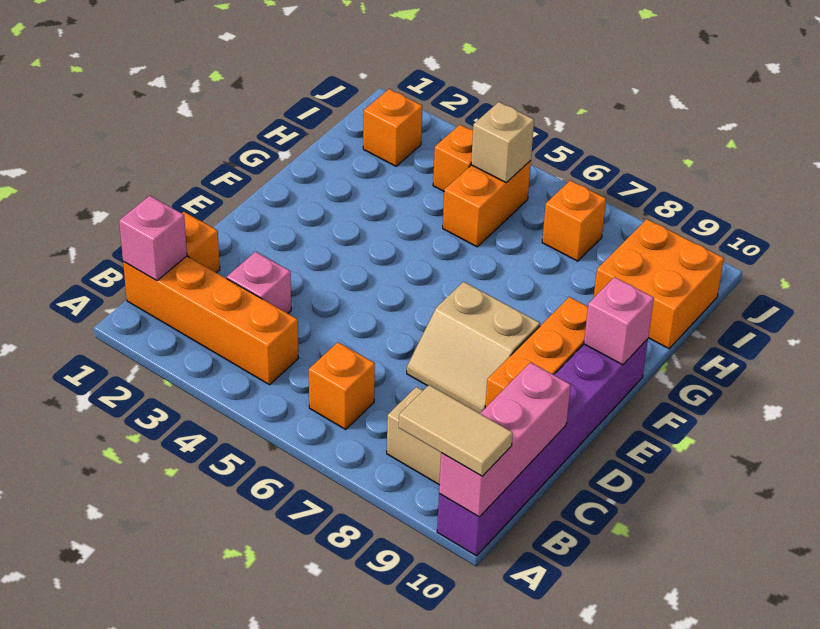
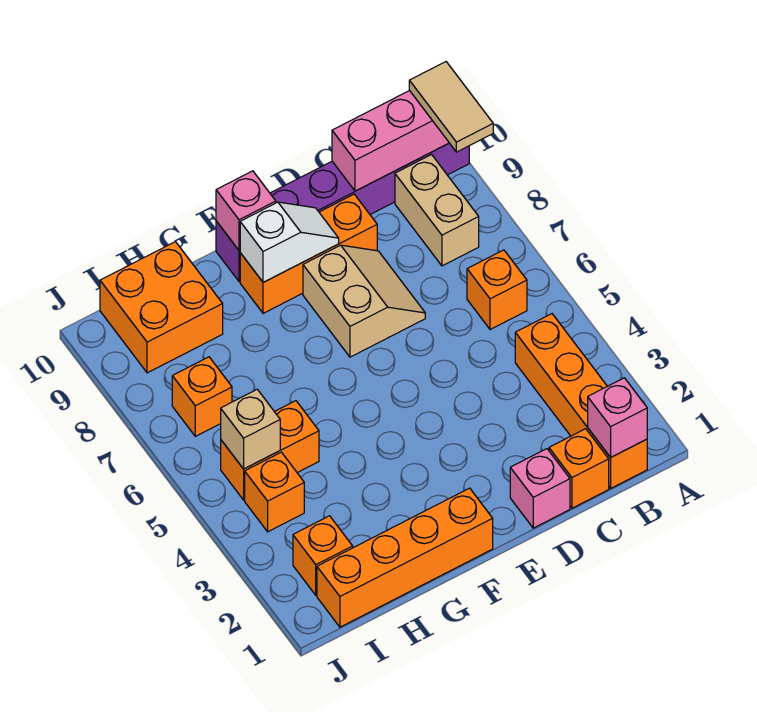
pink brick C3 level 1 -> pink brick D1 level 1
none -> white slope E9:F9 level 2 top F
none -> orange brick F1:I1 level 1

